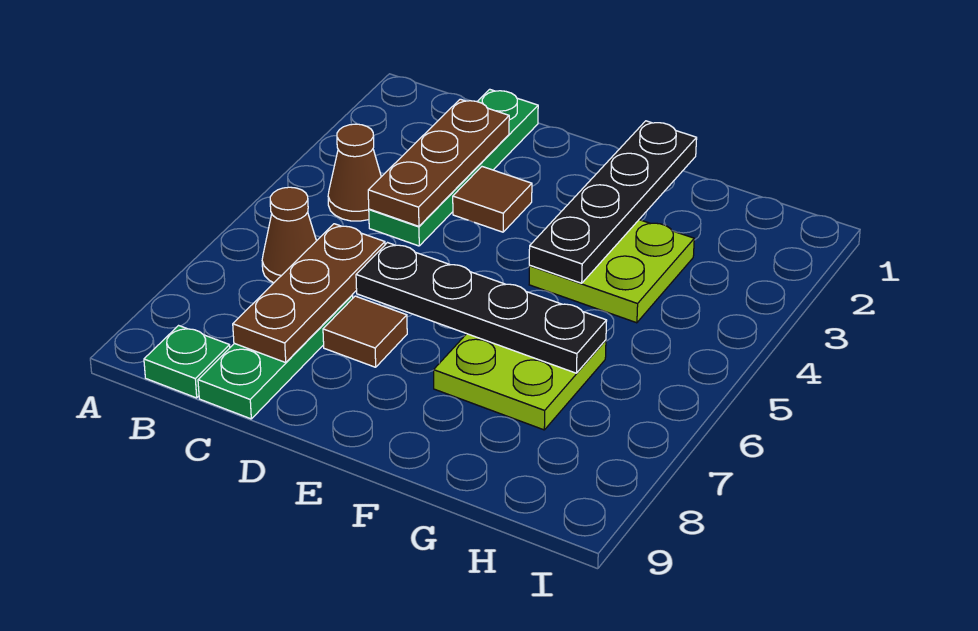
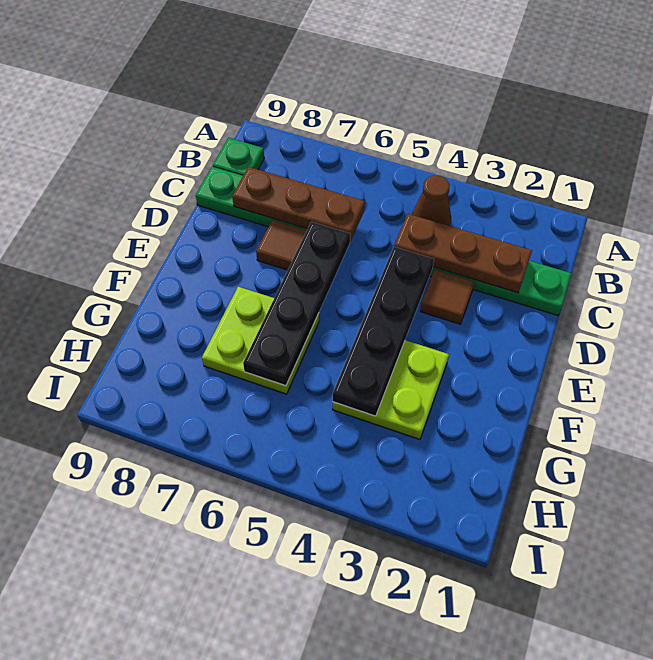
brown cone B6 level 1 -> none
black plate F1:F4 level 2 -> black plate D4:G4 level 2

